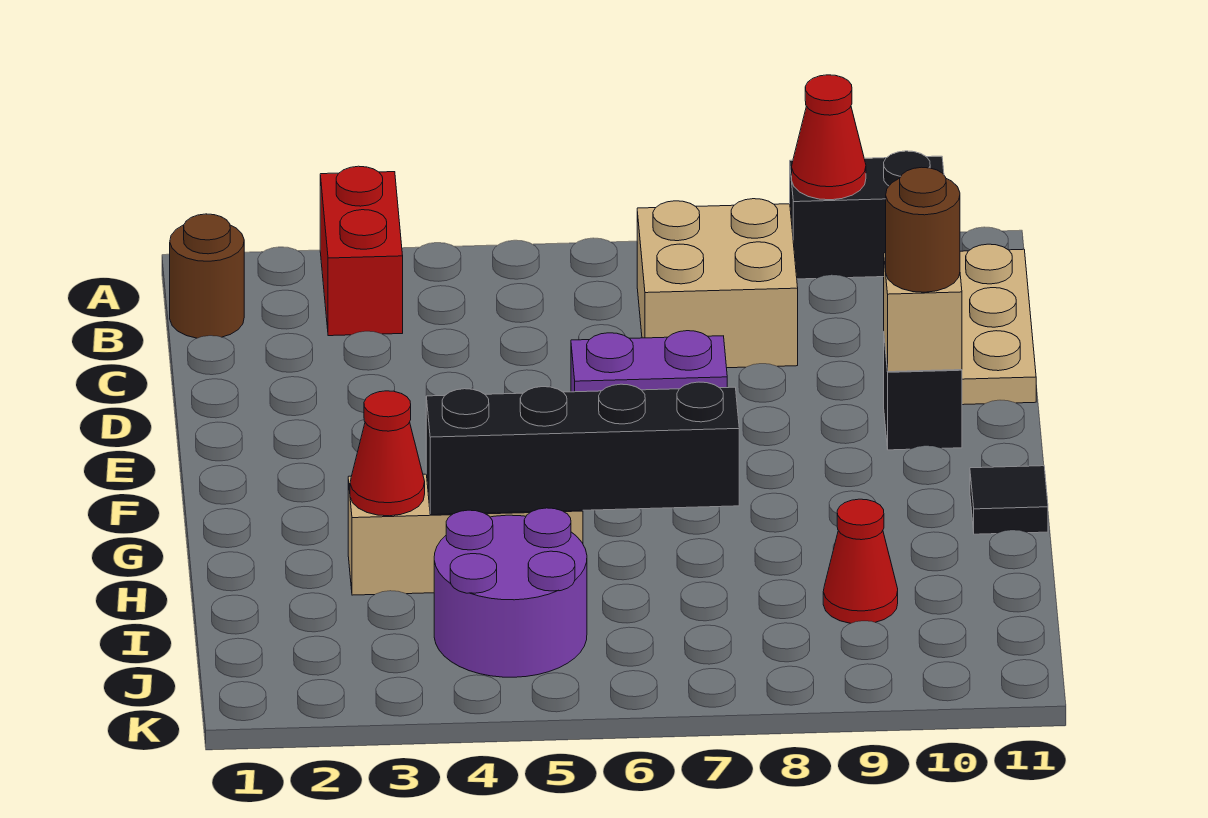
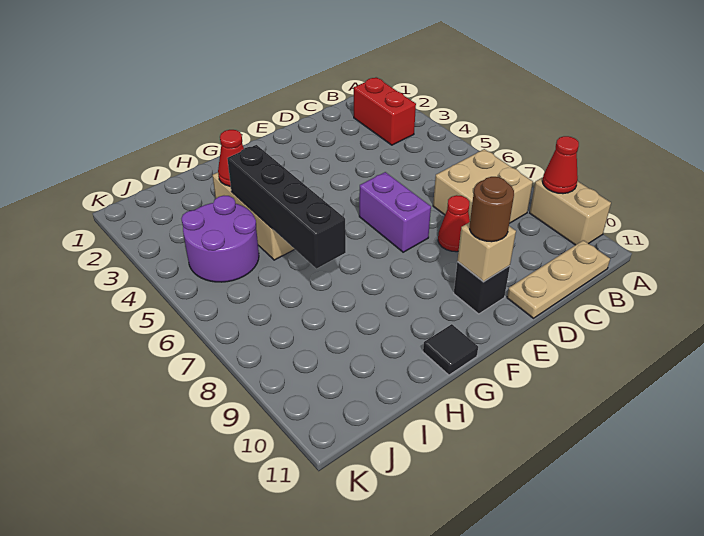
red brick A3:B3 level 1 -> red brick B2:B3 level 1
black brick A9:A10 level 1 -> tan brick A9:A10 level 1
brown round brick B1 level 1 -> none
red cone I9 level 1 -> red cone D8 level 1

